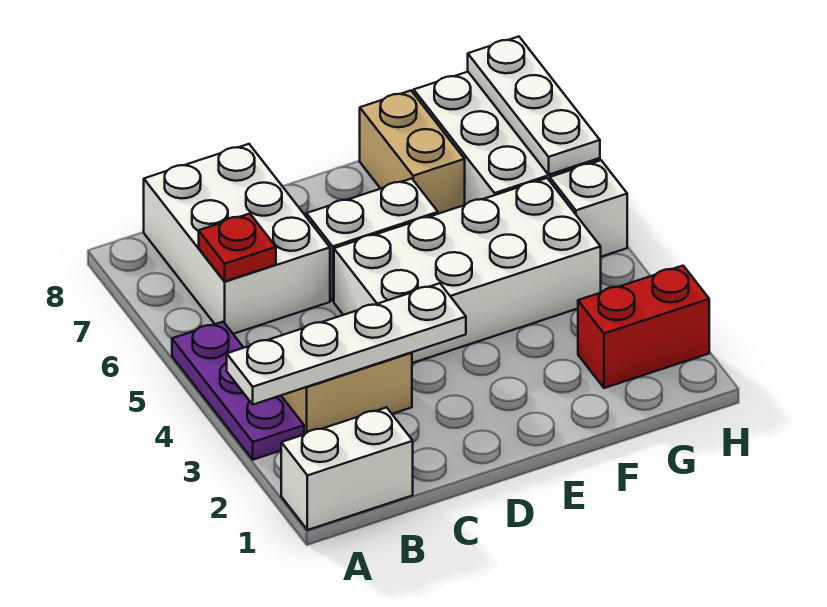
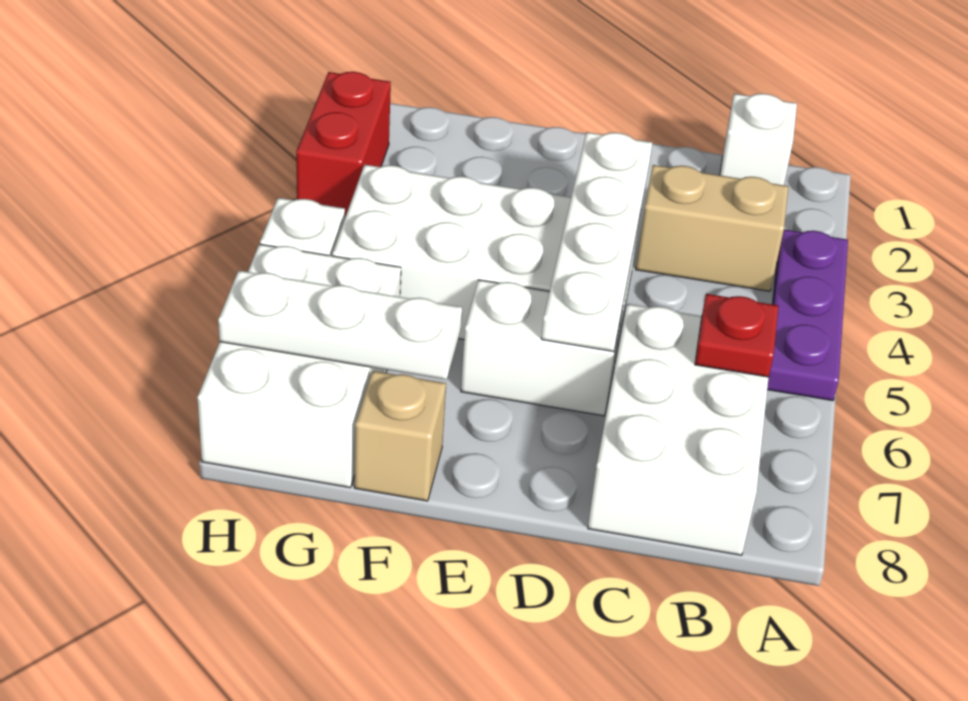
white brick A1:B1 level 1 -> white brick B1 level 1
white plate A3:D3 level 2 -> white plate D3:D6 level 2
tan brick F7:F8 level 1 -> tan brick F8 level 1
red brick G2:H2 level 1 -> red brick H2:H3 level 1
white plate H6:H8 level 2 -> white plate F7:H7 level 2

